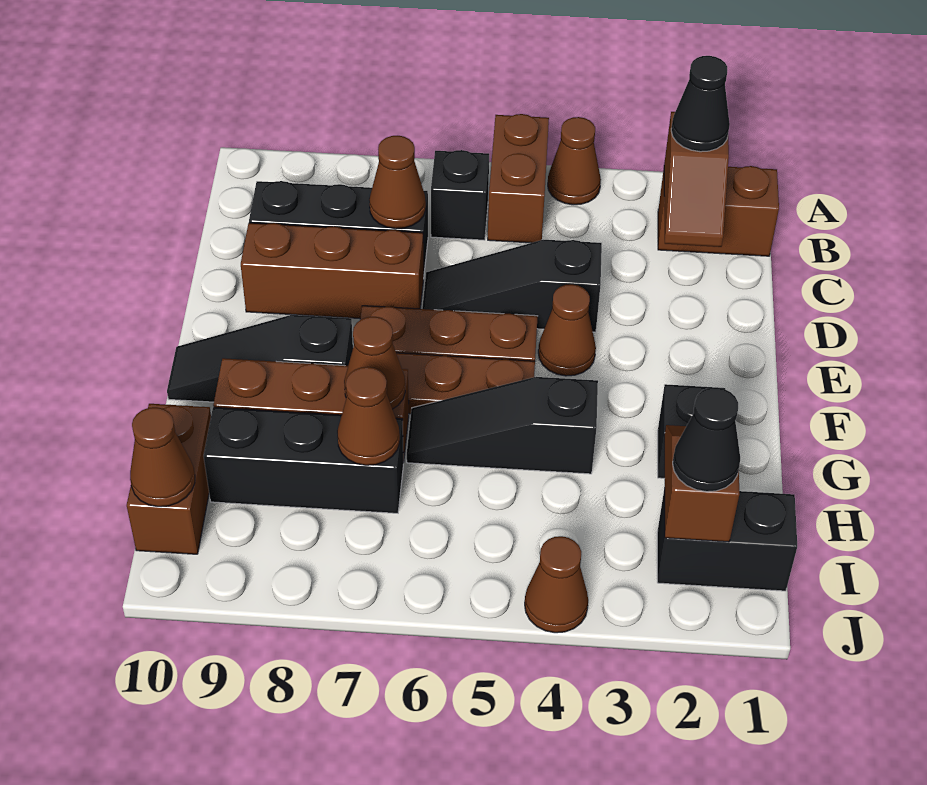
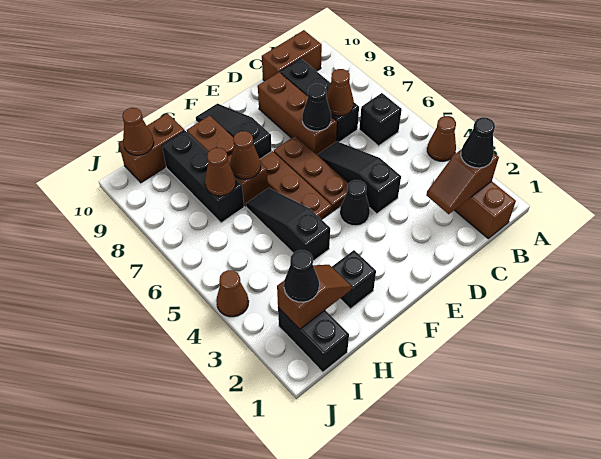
brown brick A5:B5 level 1 -> brown brick B10:C10 level 1
none -> black cone D7 level 2
brown cone E4 level 1 -> black cone E4 level 1

